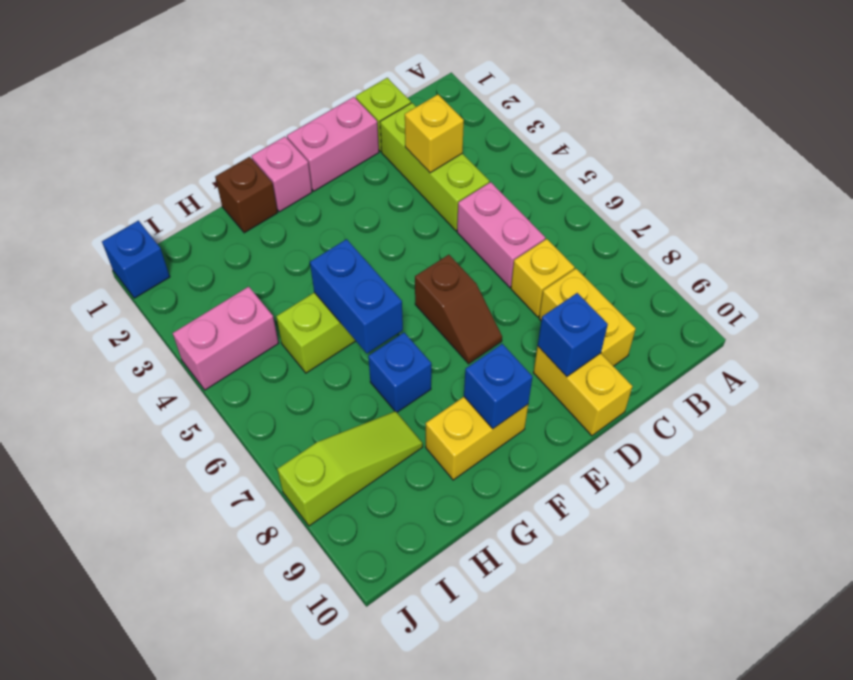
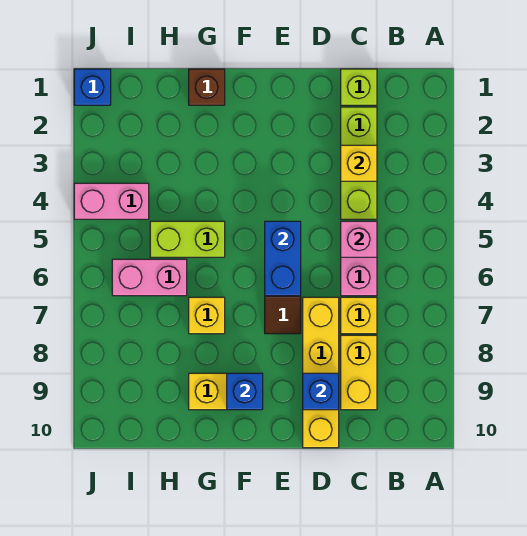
pink brick D1:E1 level 1 -> pink brick H6:I6 level 1
yellow brick D9:D10 level 1 -> yellow brick D7:D10 level 1
pink brick F1 level 1 -> pink brick C5 level 2
blue brick G5:G6 level 2 -> blue brick E5:E6 level 2
blue brick G7 level 1 -> yellow brick G7 level 1
lime slope H8:J8 level 1 top J -> none

